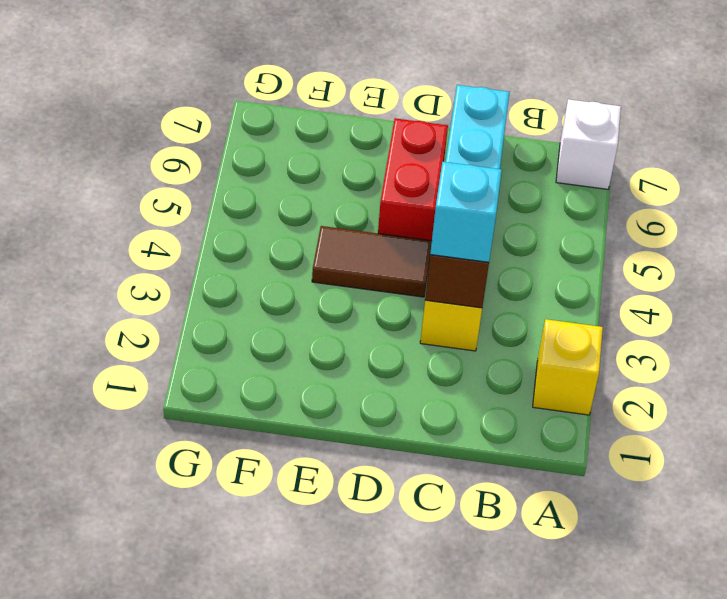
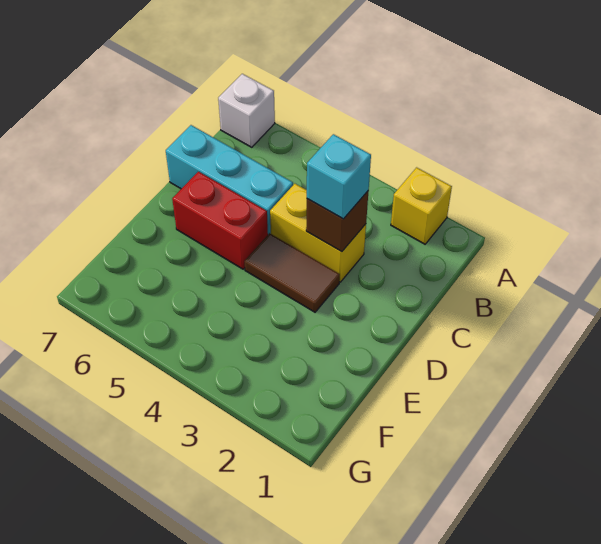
brown tile D4:E4 level 1 -> brown tile D3:D4 level 1

